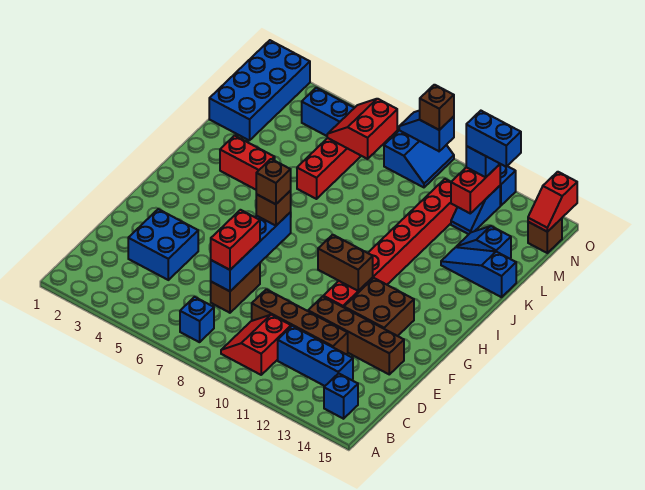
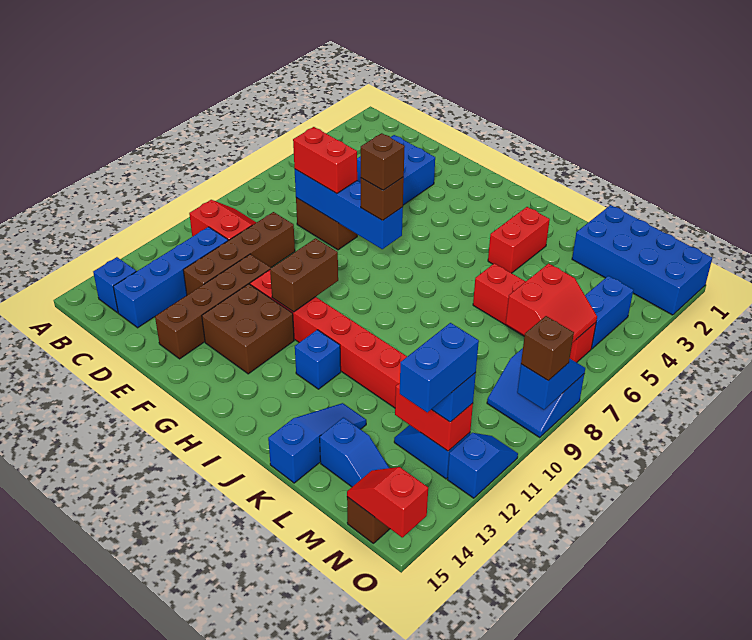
blue brick B7 level 1 -> blue brick I12 level 1
blue brick C11:C13 level 1 -> blue brick C11:C14 level 1
blue slope L13:L14 level 1 top 14 -> blue slope L14:M14 level 1 top L
red slope M6:N7 level 2 top 7 -> red slope M6:N7 level 2 top M

